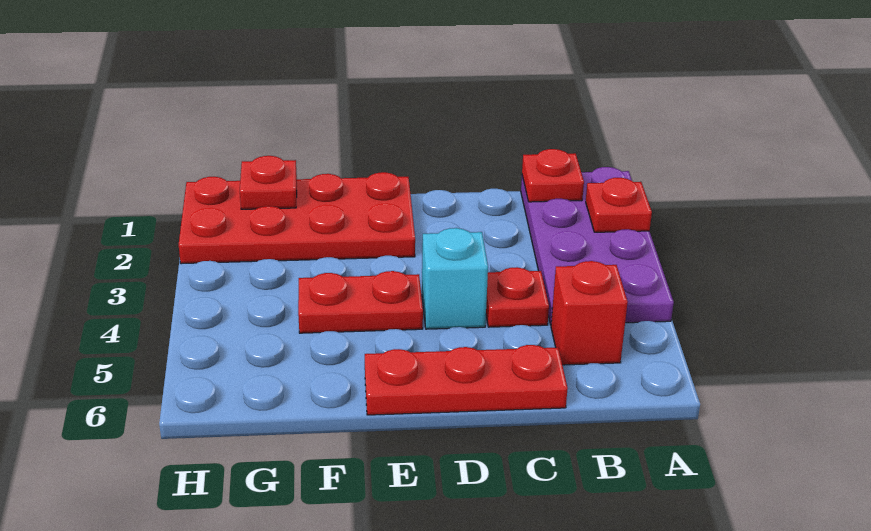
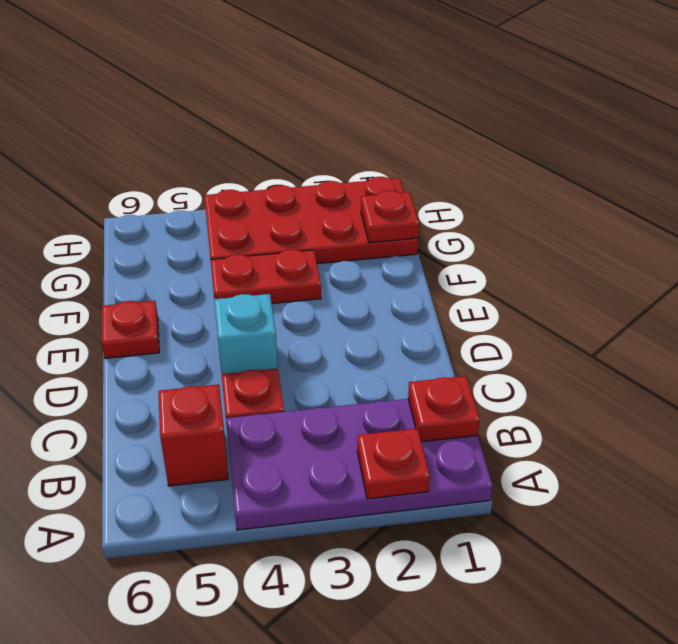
red plate C6:E6 level 1 -> red plate E6 level 1
red plate E1:H2 level 1 -> red plate G1:H4 level 1
red plate E4:F4 level 1 -> red plate F3:F4 level 1

